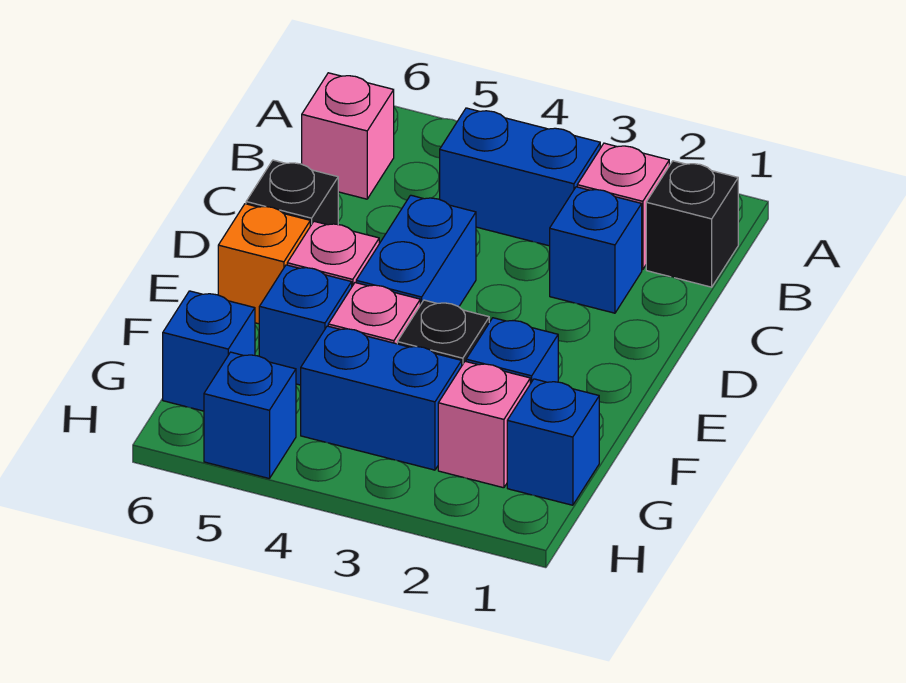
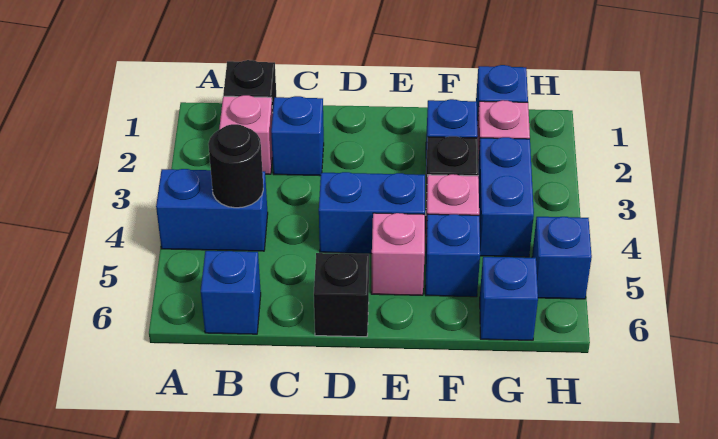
blue brick B3:B4 level 1 -> blue brick A4:B4 level 1
none -> black round brick B4 level 2
pink brick B6 level 1 -> blue brick B6 level 1
orange brick E6 level 1 -> none

